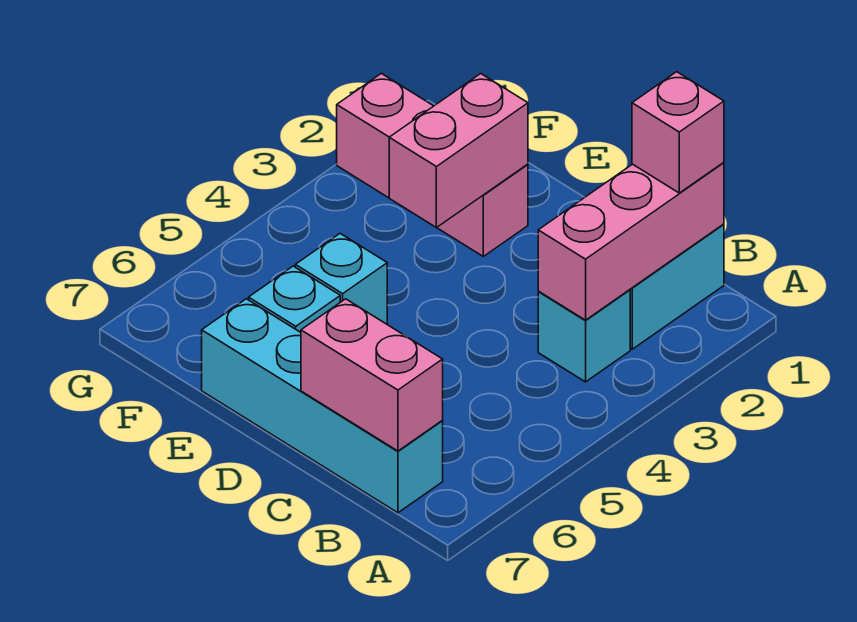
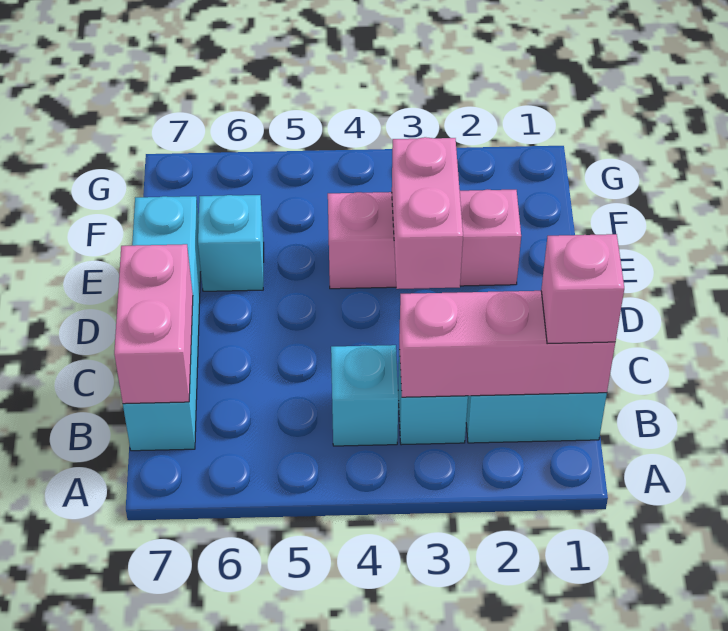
pink brick E2:G2 level 1 -> pink brick E2:E4 level 1
pink brick E2:E3 level 2 -> pink brick D3:E3 level 2
cyan brick E5 level 1 -> cyan brick B4 level 1

